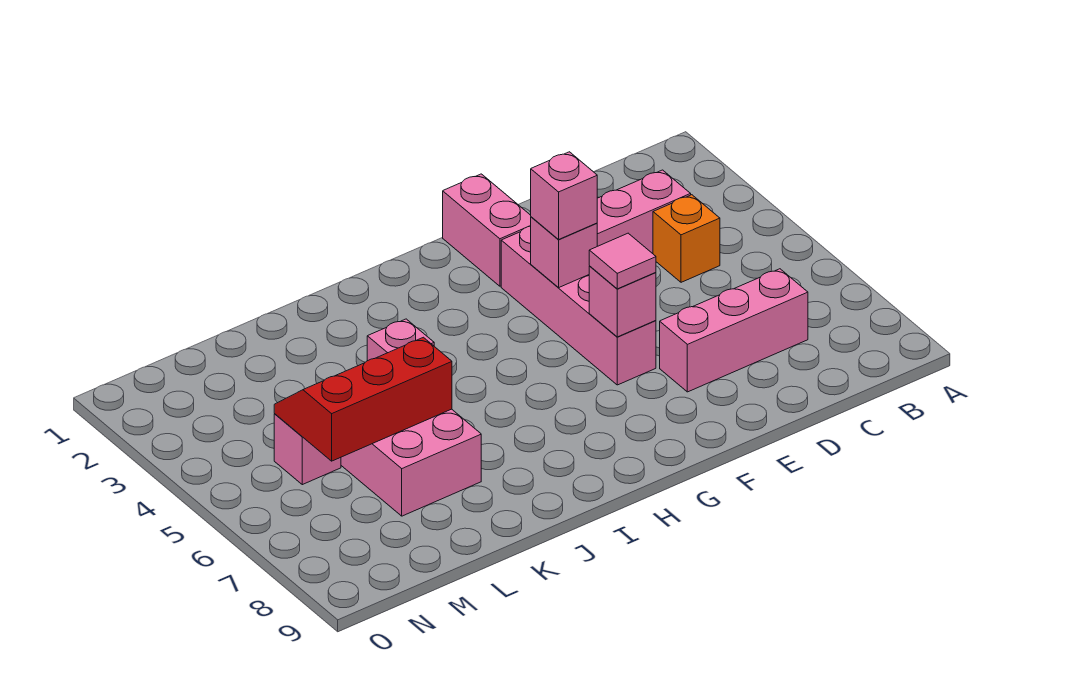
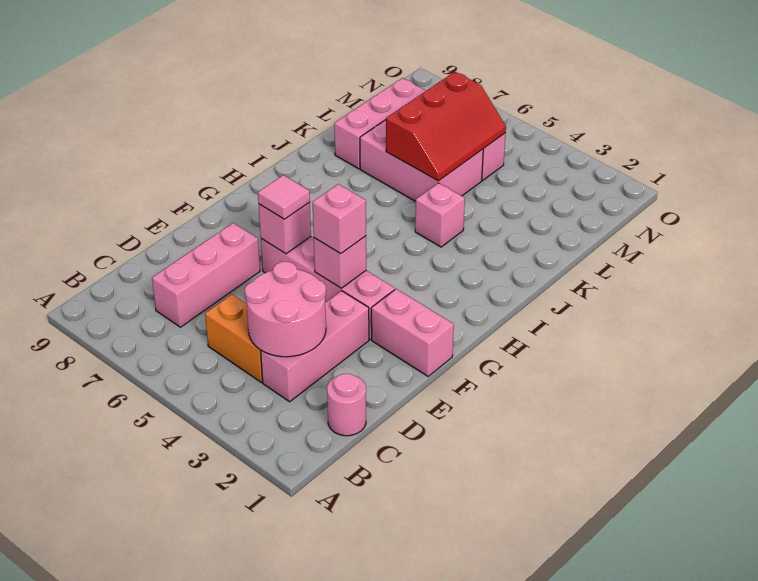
none -> pink round brick C1 level 1
none -> pink round brick C3:D4 level 2
orange brick C4 level 1 -> orange brick C4:C5 level 1
none -> pink brick K8:M8 level 1

